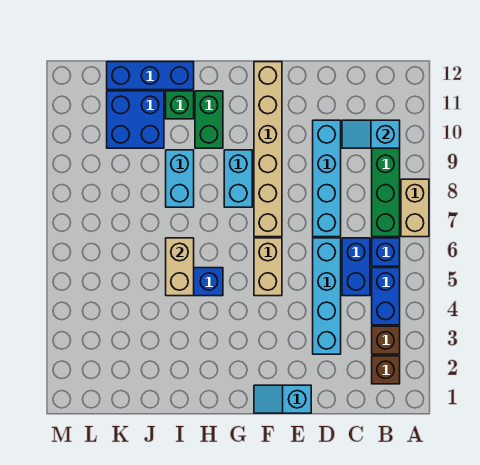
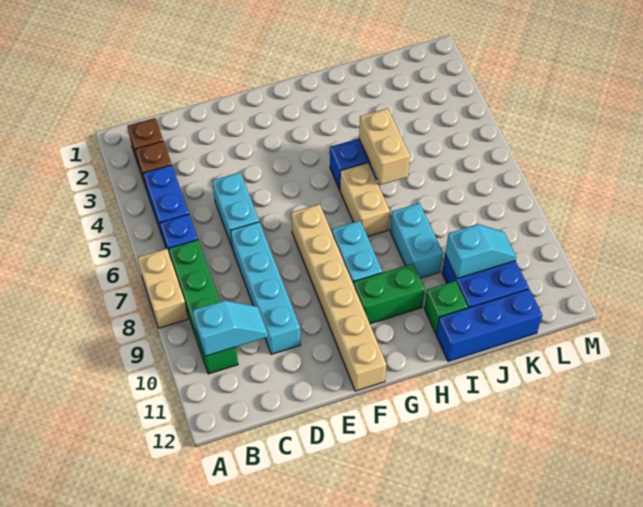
blue brick C5:C6 level 1 -> none
cyan brick D3:D6 level 1 -> cyan brick D5:D6 level 1
cyan slope E1:F1 level 1 top E -> cyan slope J10:K10 level 2 top J
tan brick F5:F6 level 1 -> tan brick H6:H7 level 1
green brick H10:H11 level 1 -> green brick G10:H10 level 1

